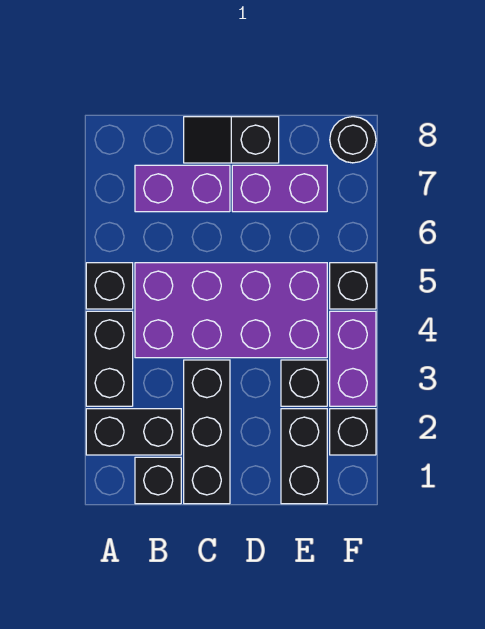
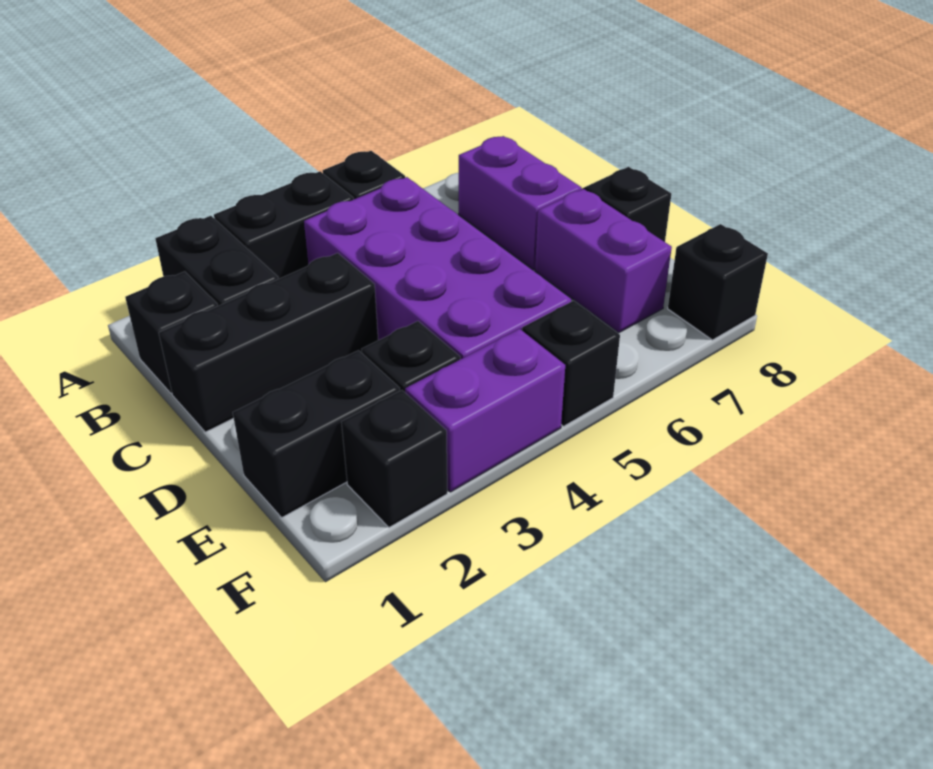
black round brick F8 level 1 -> black brick F8 level 1

